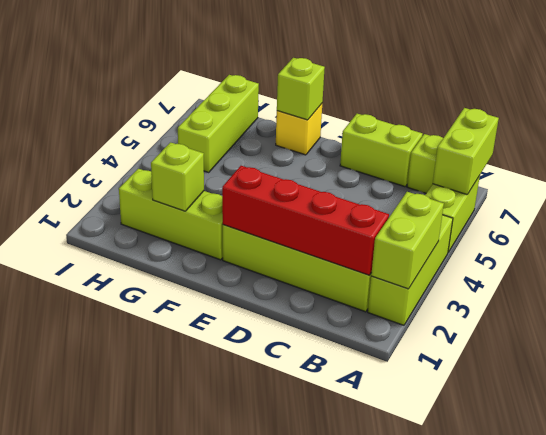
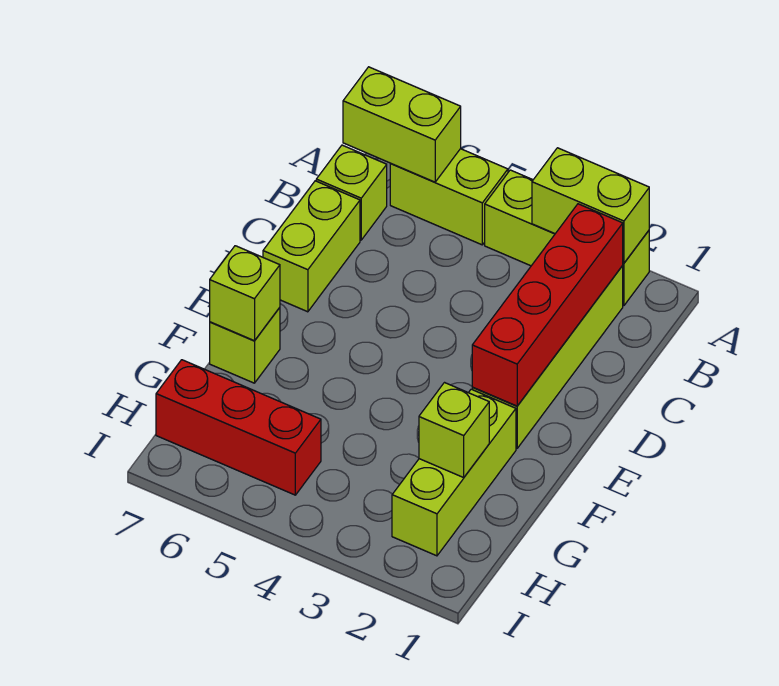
yellow brick F7 level 1 -> lime brick F7 level 1
lime brick H5:H7 level 1 -> red brick H5:H7 level 1

